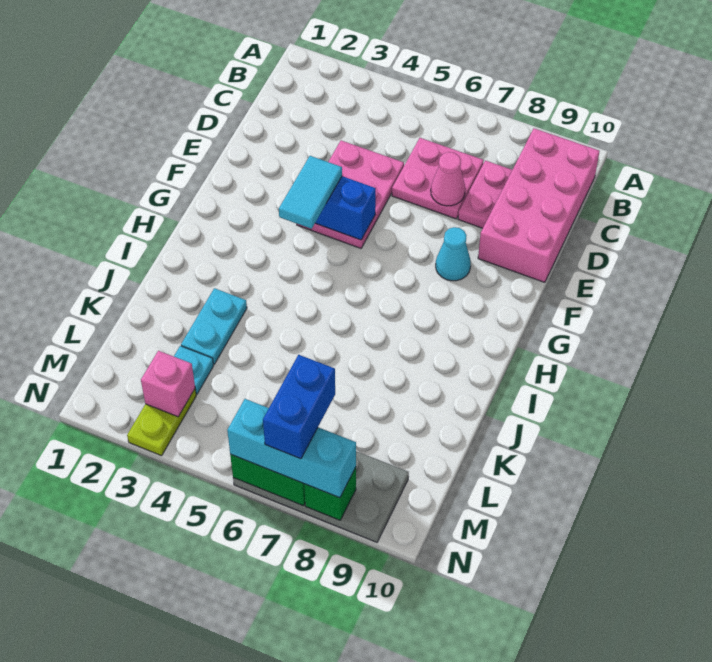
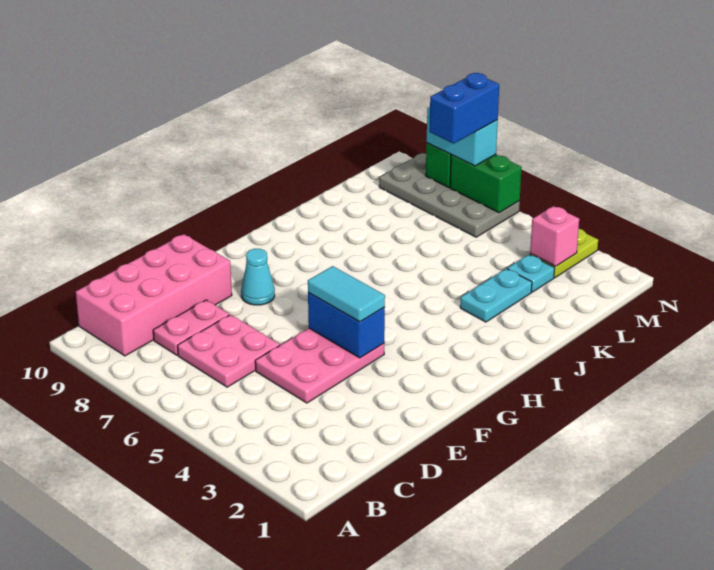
pink cone D7 level 2 -> none
cyan tile F4:G4 level 3 -> cyan tile F4:F5 level 3
cyan brick N6:N8 level 3 -> cyan brick N7:N8 level 3

